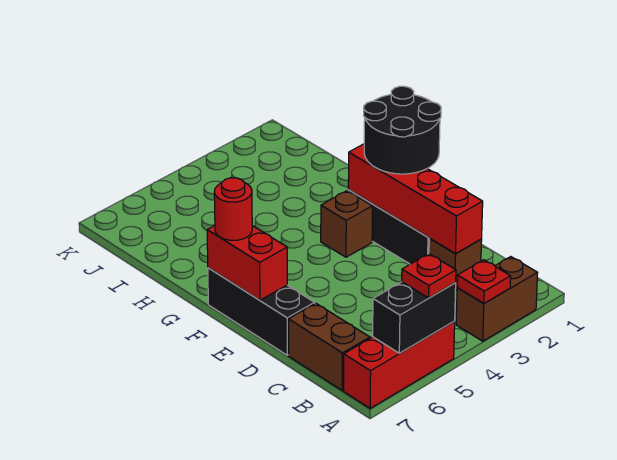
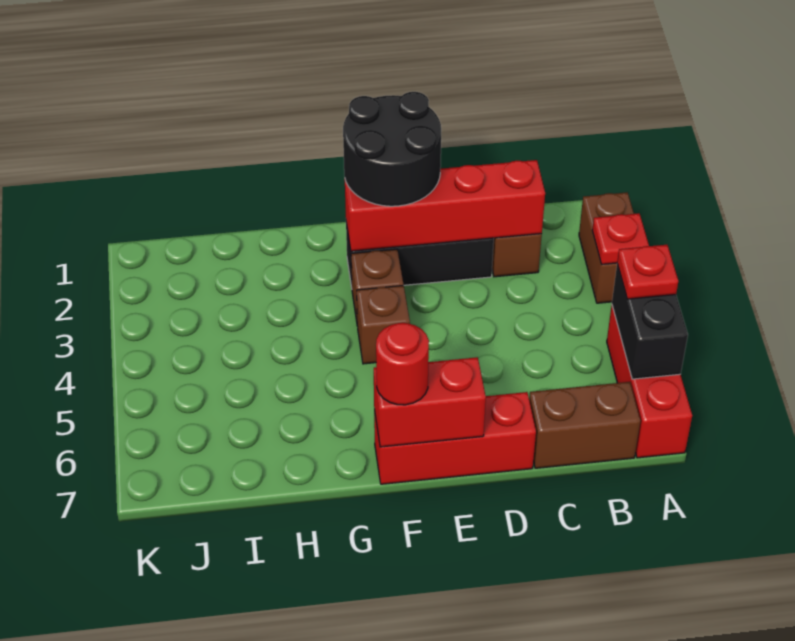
black brick D7:F7 level 1 -> red brick D7:F7 level 1
none -> brown brick F4 level 1

